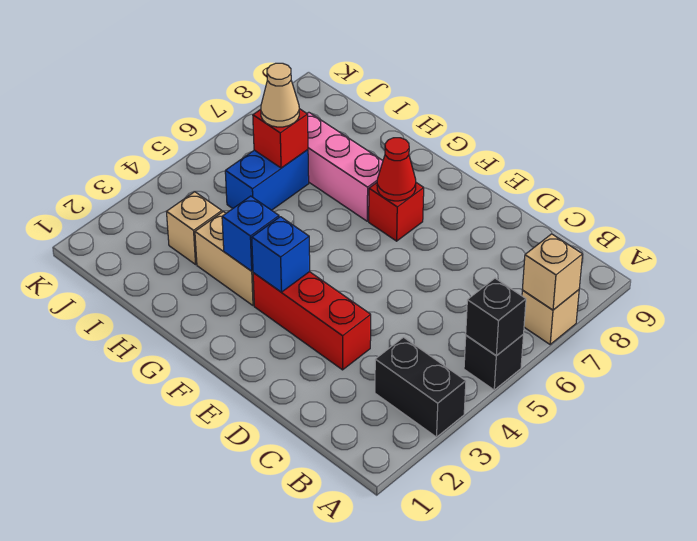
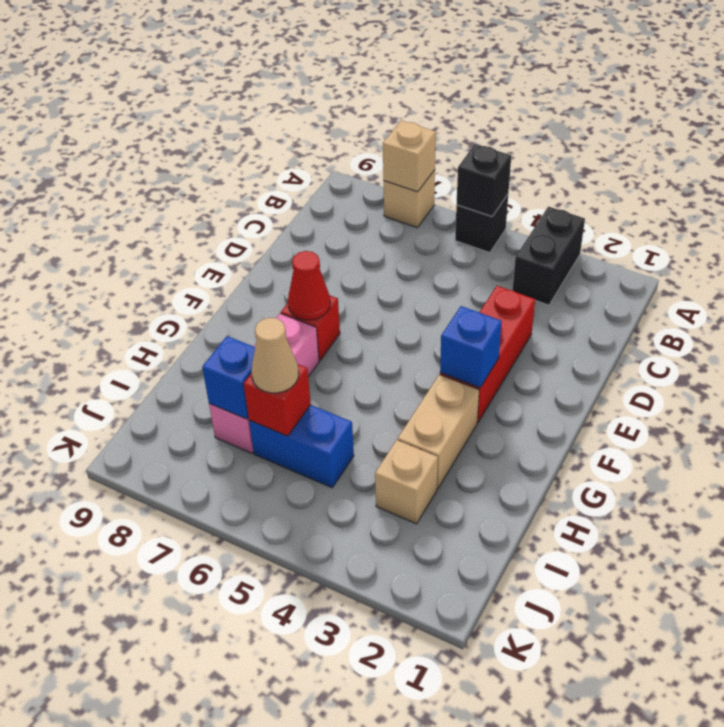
blue brick G3 level 2 -> blue brick I7 level 2

